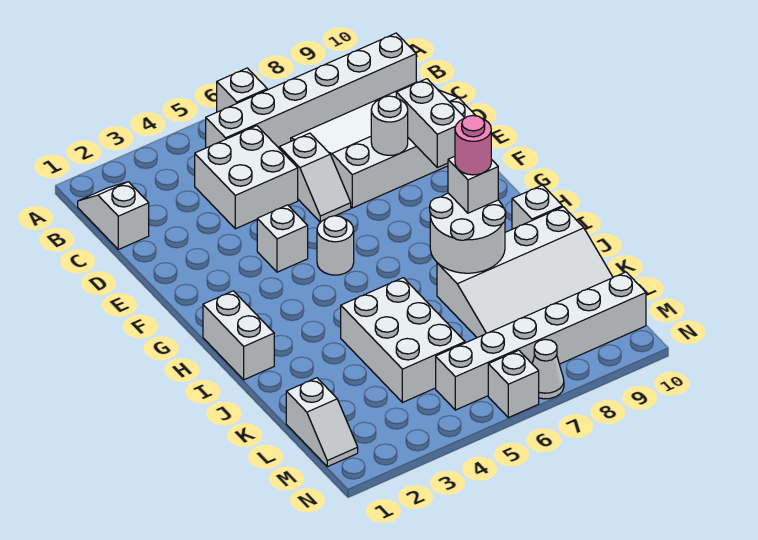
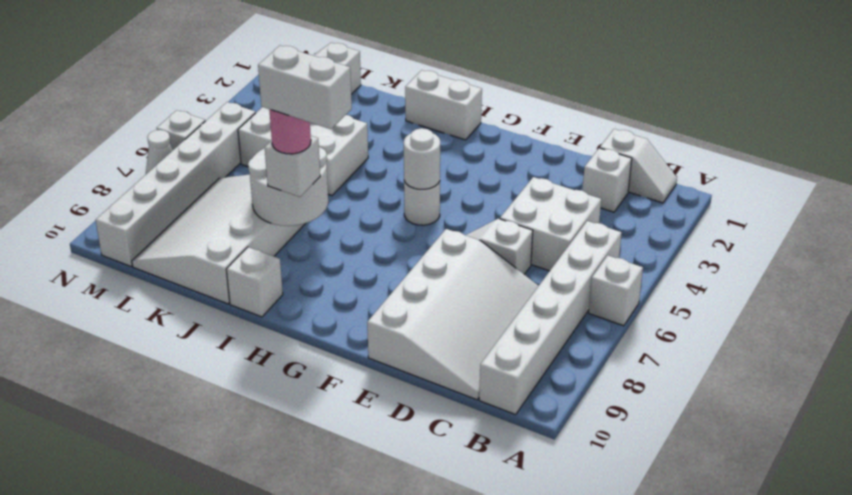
white round brick E8 level 2 -> white round brick G5 level 2
white brick E9:F9 level 2 -> white brick H8:I8 level 5
white brick F4 level 1 -> white brick C2 level 1

